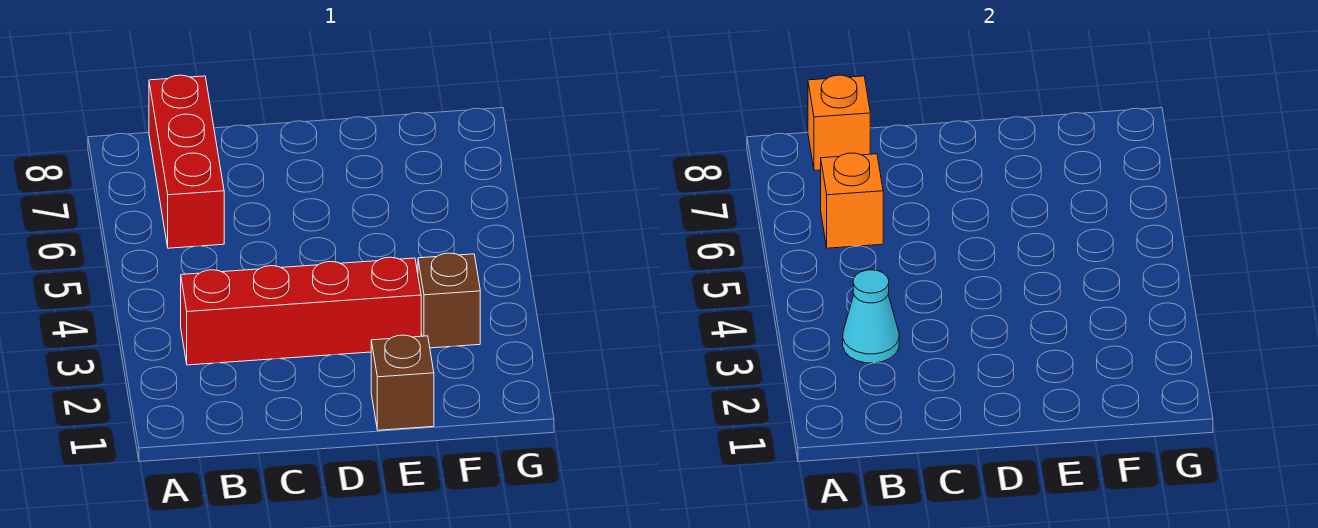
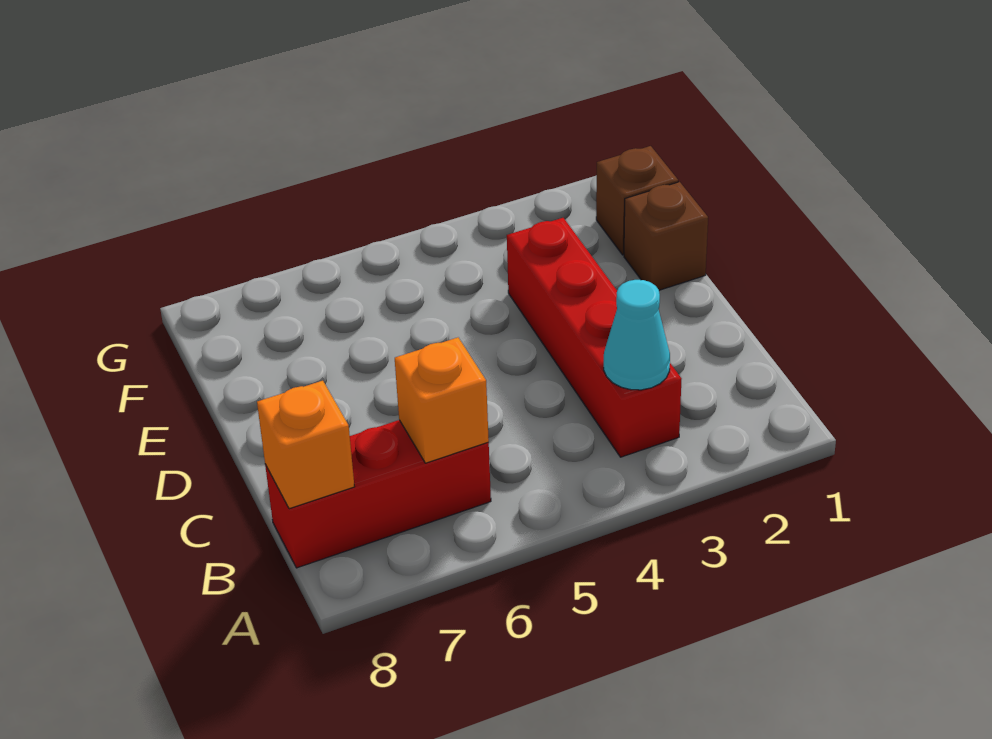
brown brick F3 level 1 -> brown brick F1 level 1

